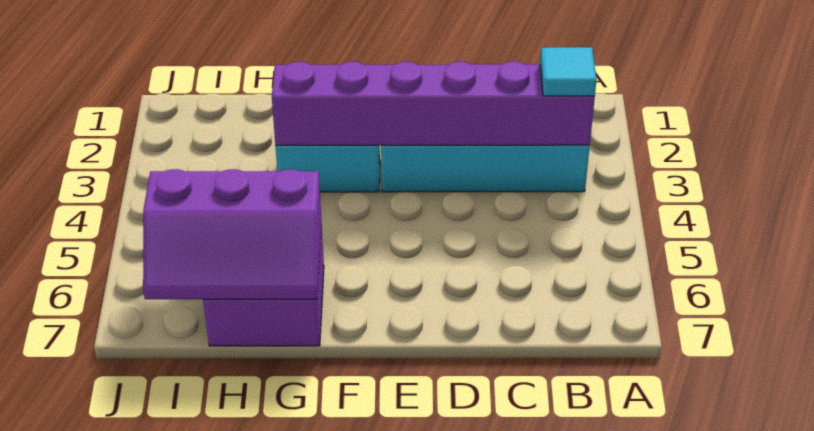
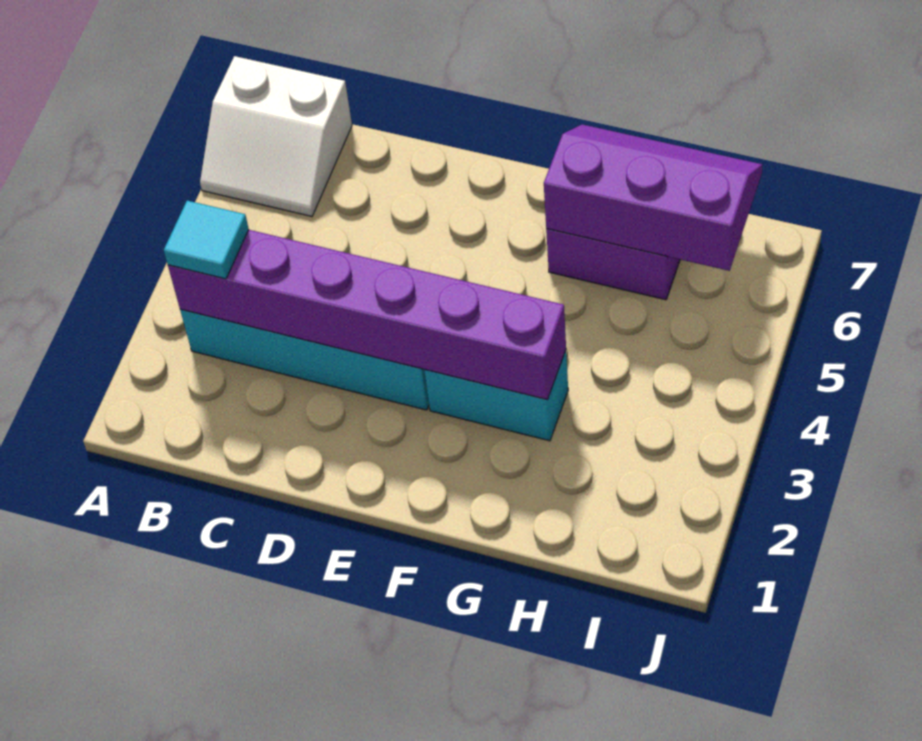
none -> white slope A6:B7 level 1 top 7

